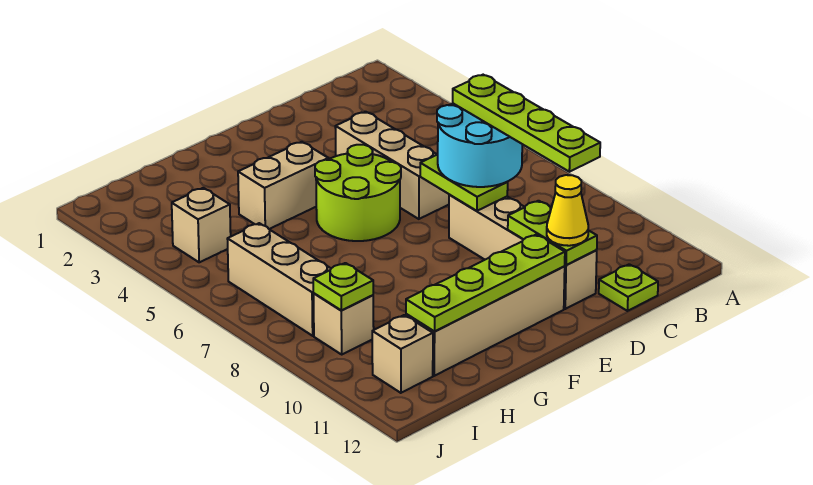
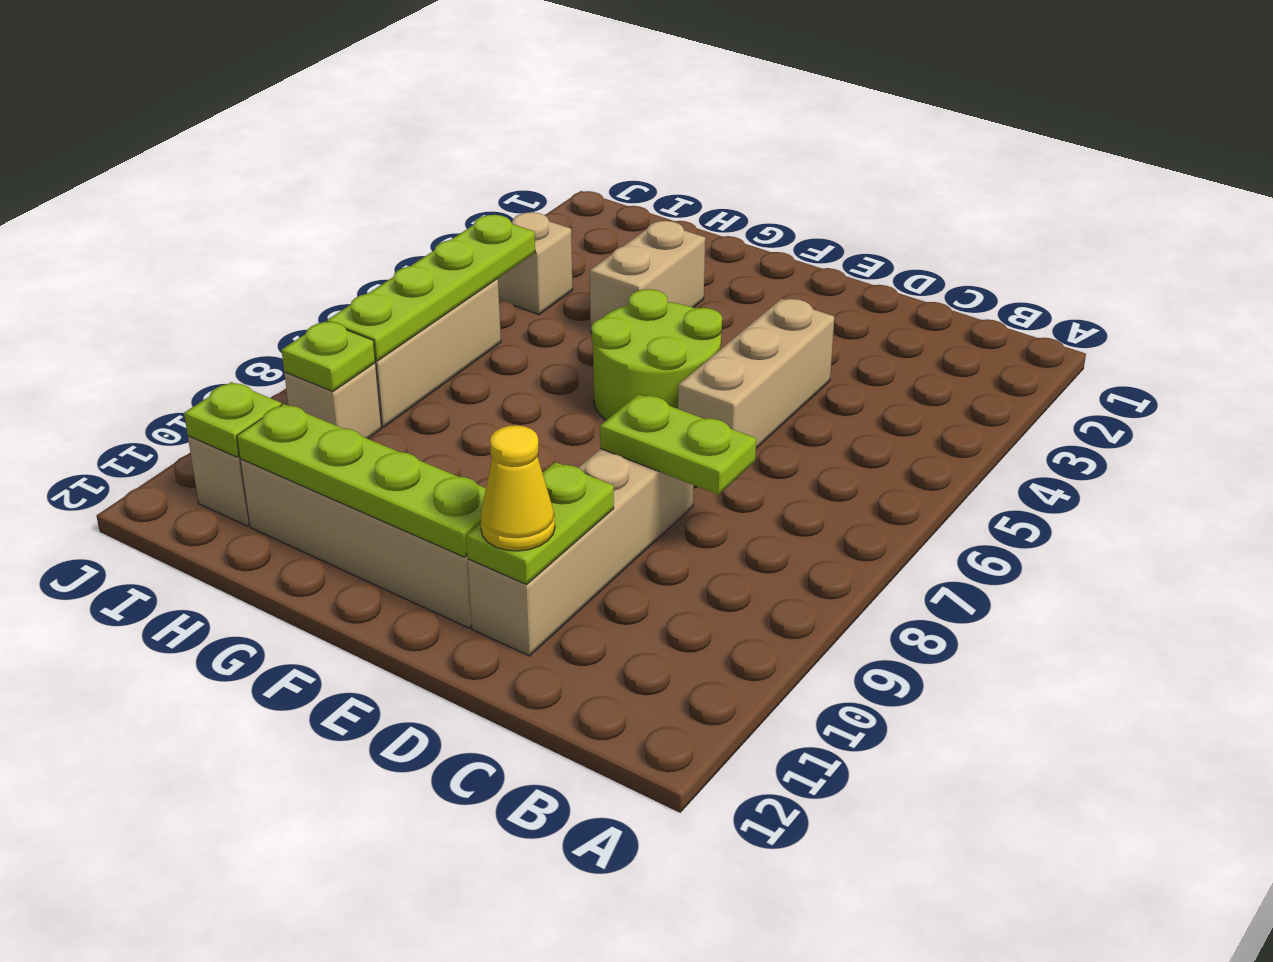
cyan round brick C7:D8 level 3 -> none
lime plate C7:C10 level 4 -> lime plate I5:I8 level 2
lime plate C12 level 1 -> lime plate I11 level 2
lime plate D7:D8 level 2 -> lime plate C8:D8 level 2
tan brick F4:G4 level 1 -> tan brick G3:G4 level 1

